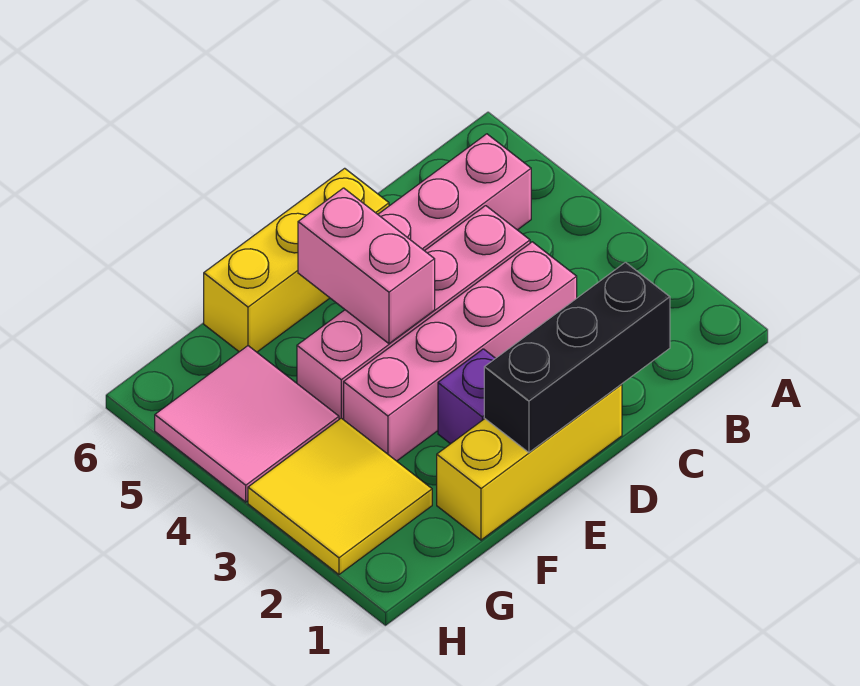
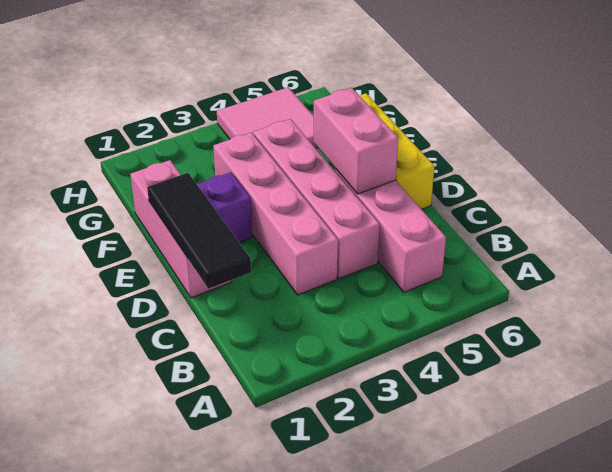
black brick C1:E1 level 2 -> black tile C1:E1 level 2
yellow brick D1:F1 level 1 -> pink brick D1:F1 level 1
pink brick E4:E5 level 2 -> pink brick D5:E5 level 2
yellow tile G2:H3 level 1 -> none

